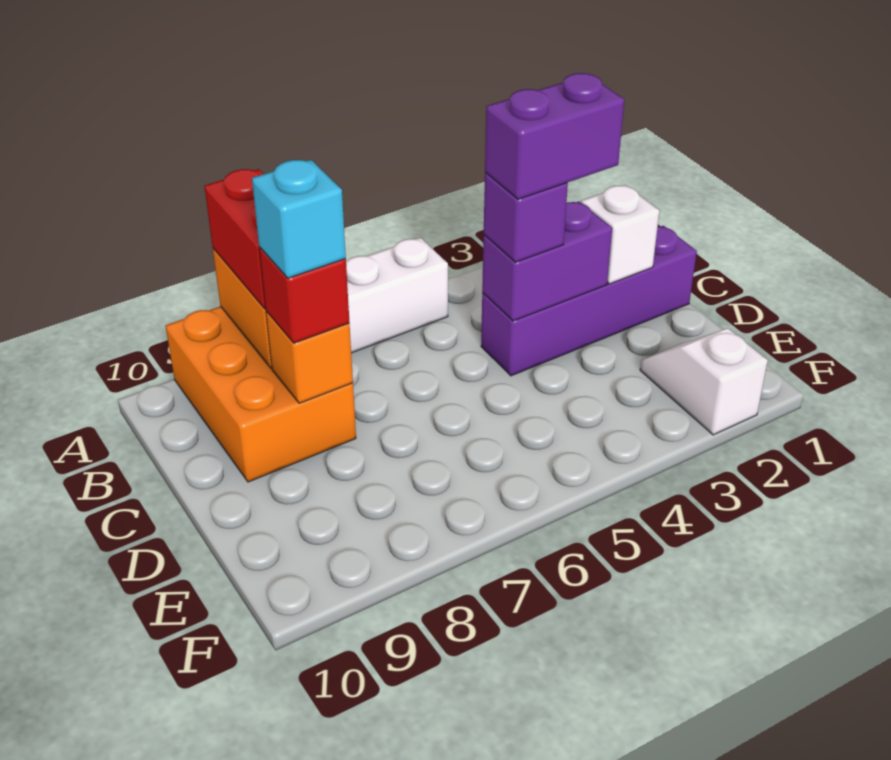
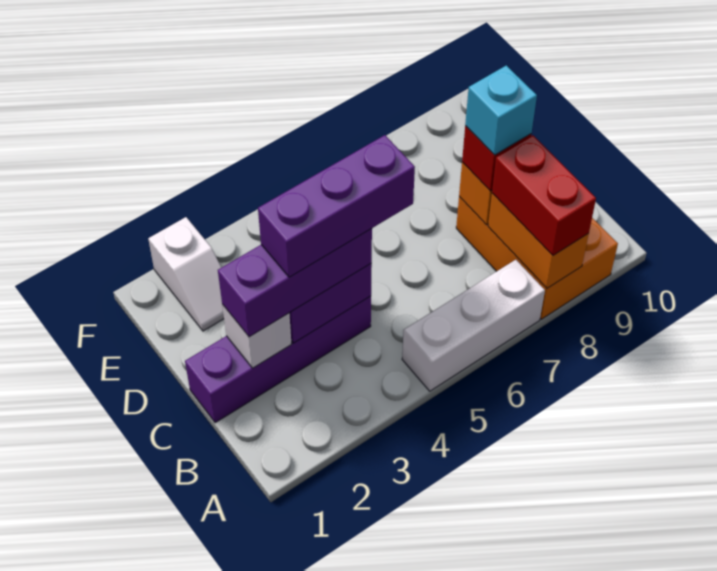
purple brick C3:C4 level 4 -> purple brick C3:C5 level 4
purple brick C4 level 3 -> purple brick C2:C4 level 3

